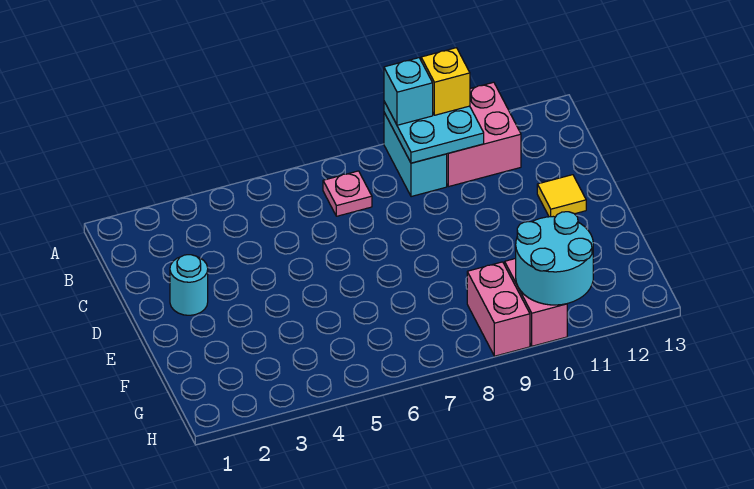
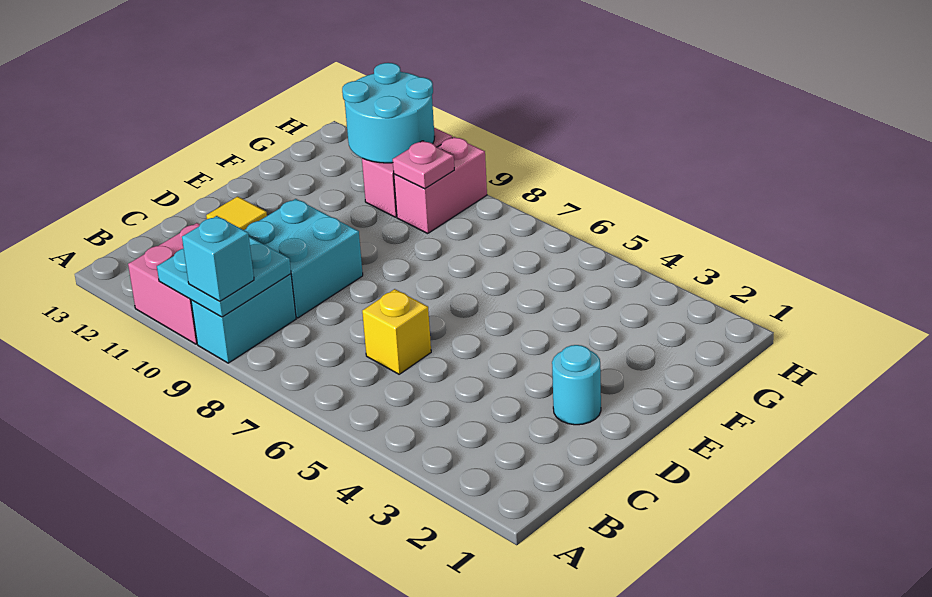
yellow brick A10 level 3 -> yellow brick C6 level 1
pink plate B7 level 1 -> pink plate G9 level 2
none -> cyan brick C9:D10 level 1

